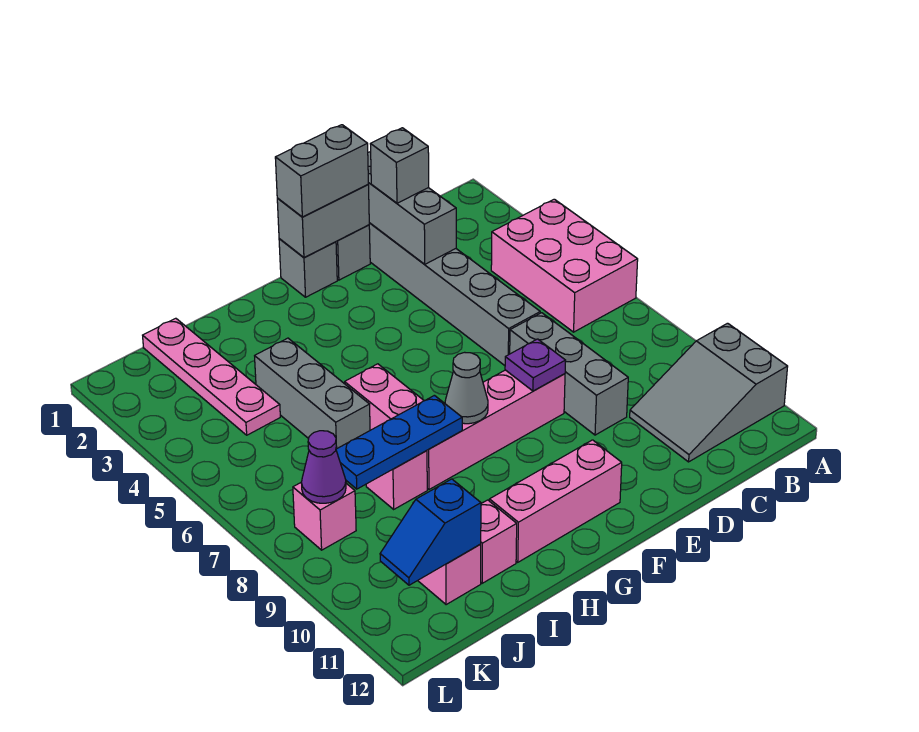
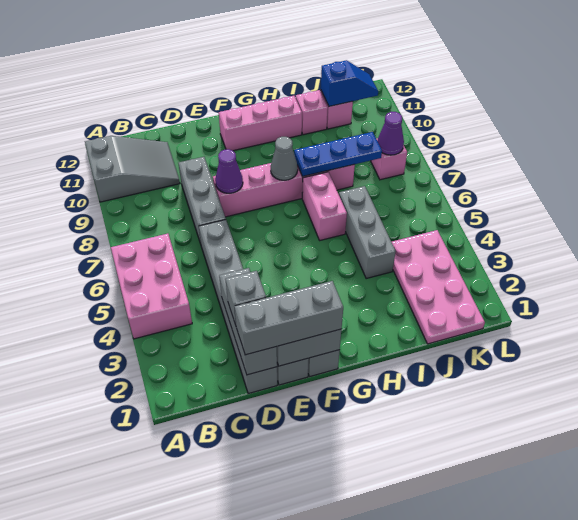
grey brick E1:F1 level 3 -> grey brick D1:F1 level 3
purple plate E8 level 2 -> purple cone E8 level 2
pink plate J1:J4 level 1 -> pink plate J1:K4 level 1

